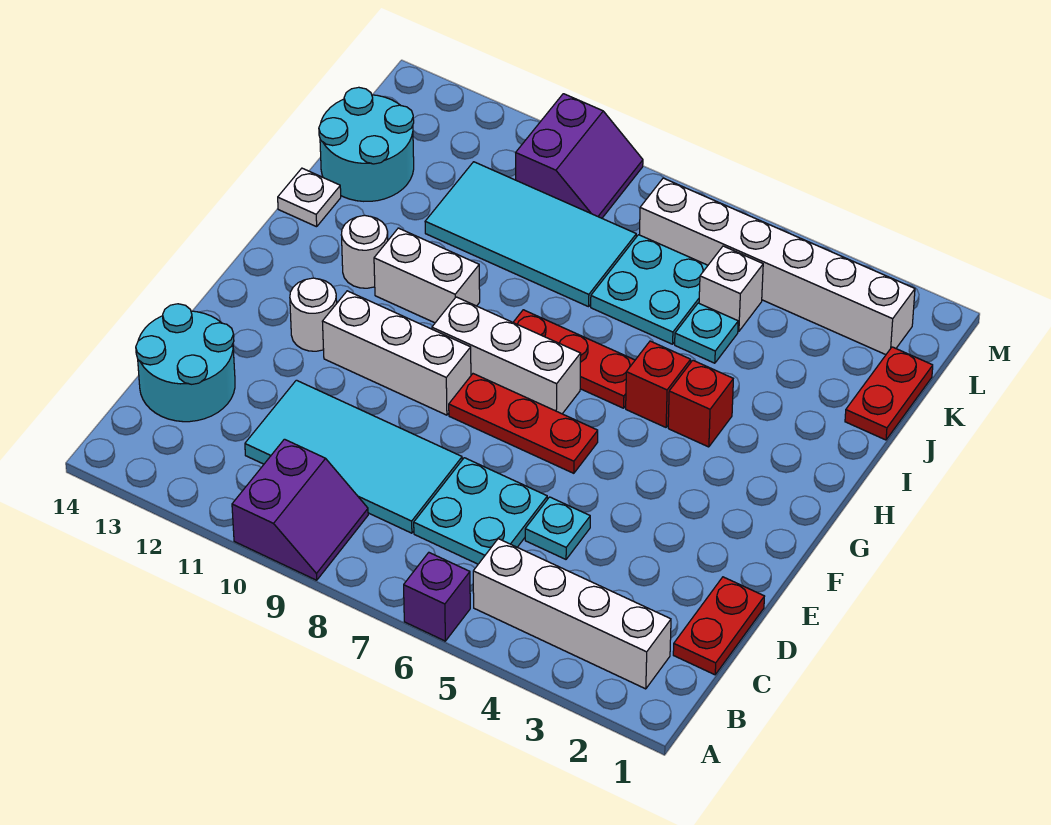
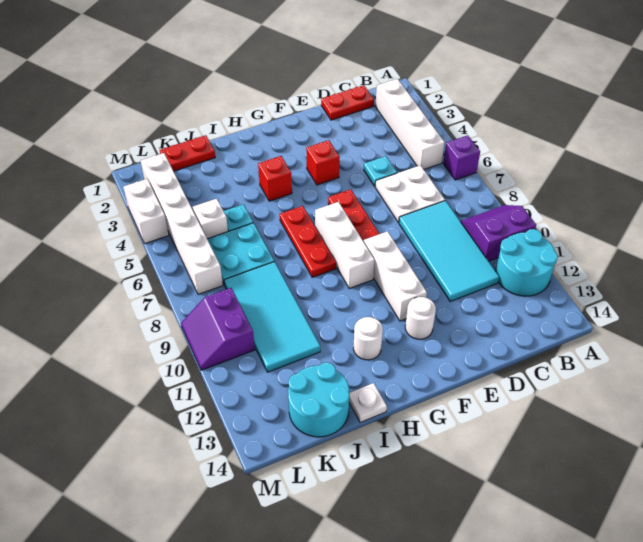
cyan plate C6:D7 level 1 -> white plate C6:D7 level 1
cyan round brick C13:D14 level 1 -> cyan round brick A11:B12 level 1
red brick H5 level 1 -> red brick F4 level 1
white brick H10:H11 level 1 -> white brick M3:M4 level 1
purple slope L9:M10 level 1 top 10 -> purple slope L9:M10 level 1 top L

